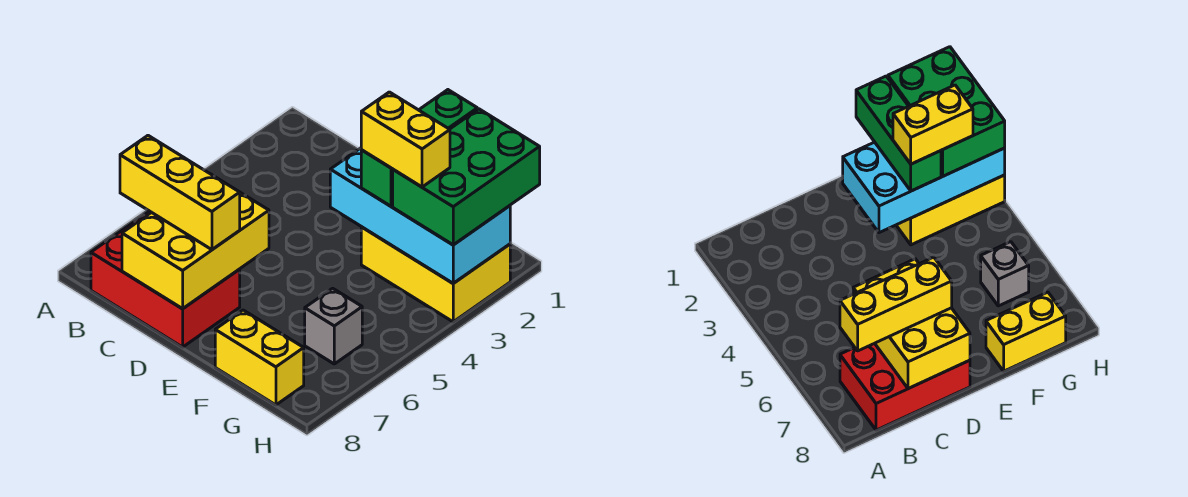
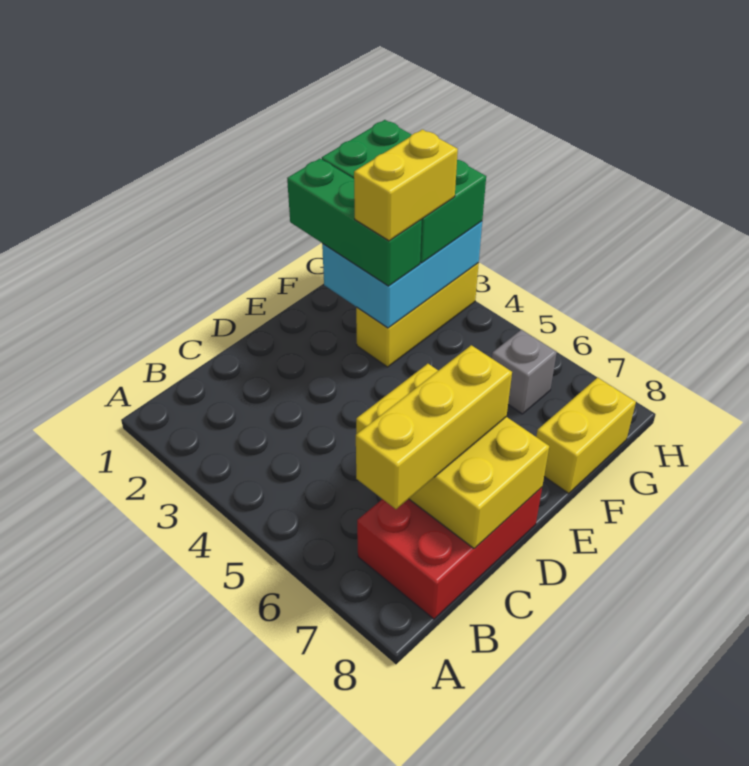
cyan brick E2:H3 level 2 -> cyan brick F2:H3 level 2
yellow brick F2:H3 level 1 -> yellow brick F3:H3 level 1

